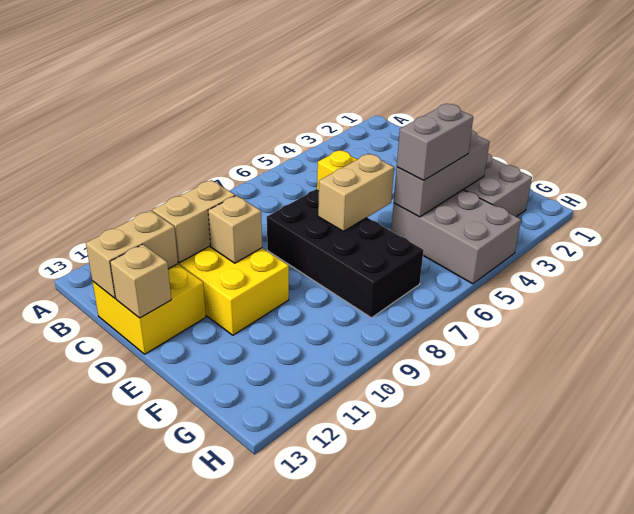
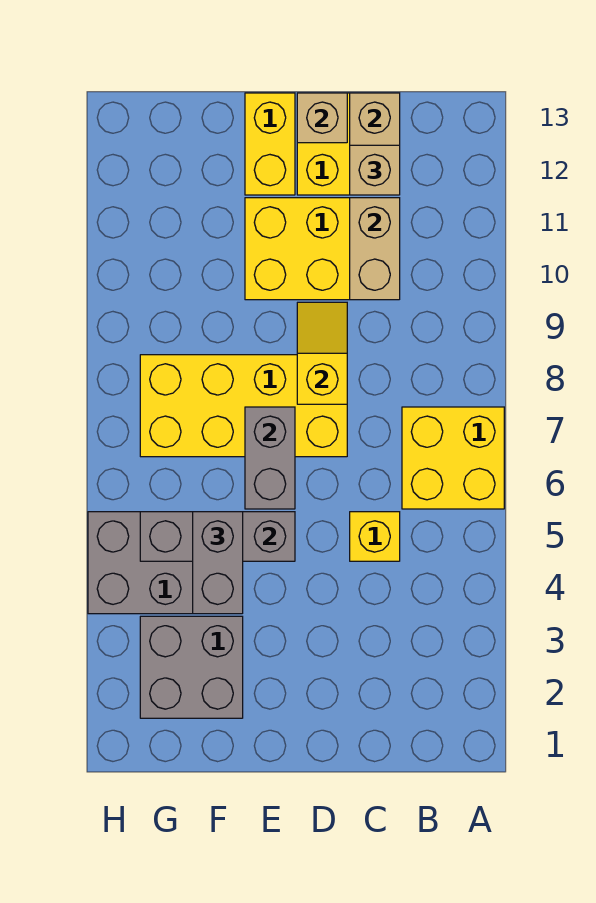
none -> yellow brick A6:B7 level 1
black brick D7:G8 level 1 -> yellow brick D7:G8 level 1
none -> yellow slope D8:D9 level 2 top 8
tan brick D10 level 2 -> tan brick C12 level 3
tan brick E6:E7 level 2 -> grey brick E6:E7 level 2
none -> yellow brick E12:E13 level 1
grey brick F3:F5 level 2 -> grey brick E5:G5 level 2

